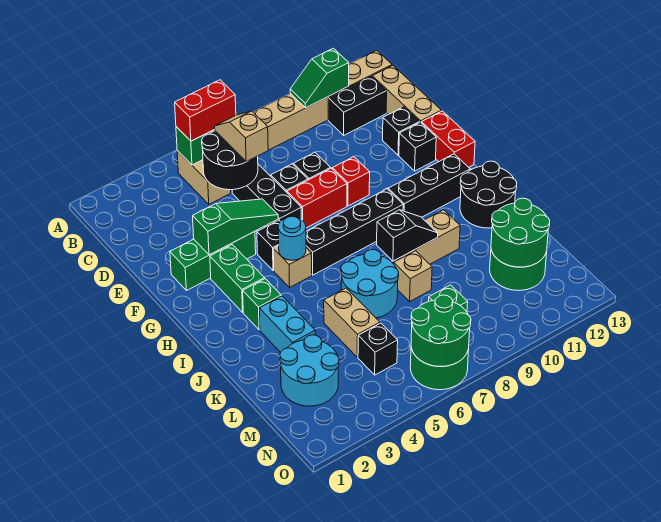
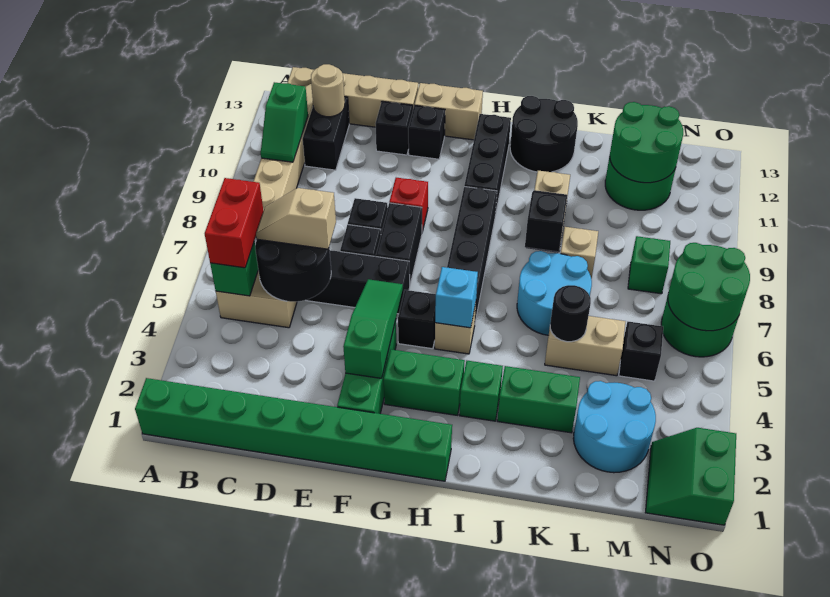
none -> green brick A1:H1 level 1
none -> tan round brick C12 level 2
red brick F7:F8 level 1 -> black brick F7:F8 level 1
red brick F13:G13 level 1 -> tan brick F13:G13 level 1
cyan round brick H5 level 2 -> cyan brick H5 level 2
cyan brick J3:K3 level 1 -> green brick J3:K3 level 1
none -> black round brick K5 level 2
none -> green slope N1:O2 level 1 top O

